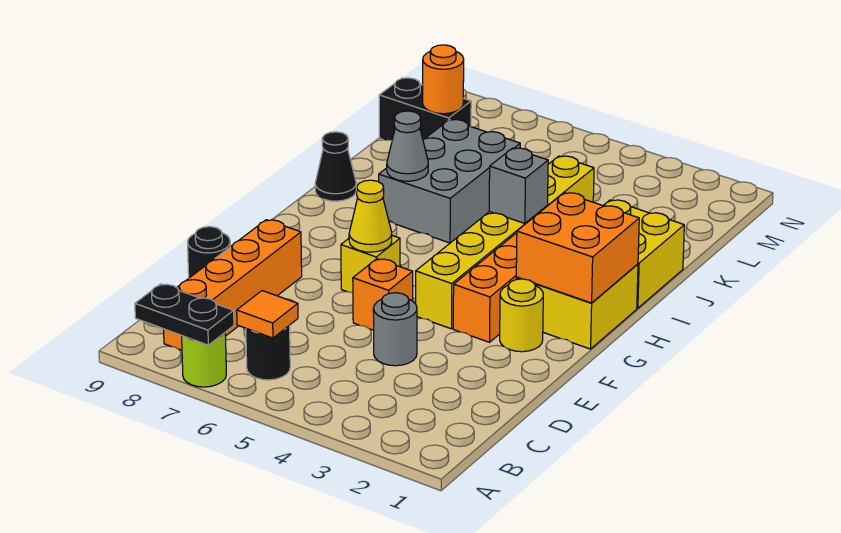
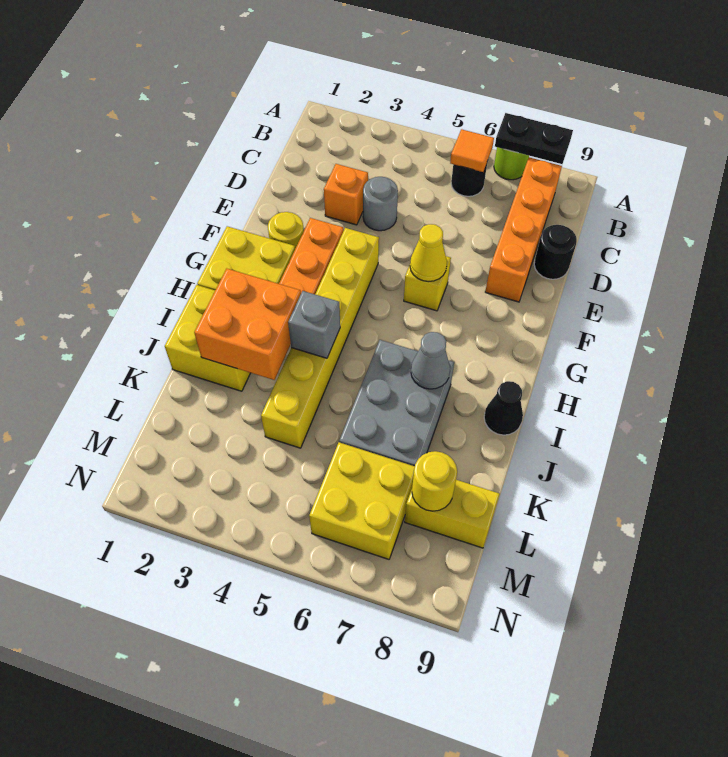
orange brick E5 level 1 -> orange brick D3 level 1
orange brick G1:H2 level 2 -> orange brick I2:J3 level 2
none -> yellow brick L6:M7 level 1
black brick L8:L9 level 1 -> yellow brick L8:L9 level 1
orange round brick L8 level 2 -> yellow round brick L8 level 2

